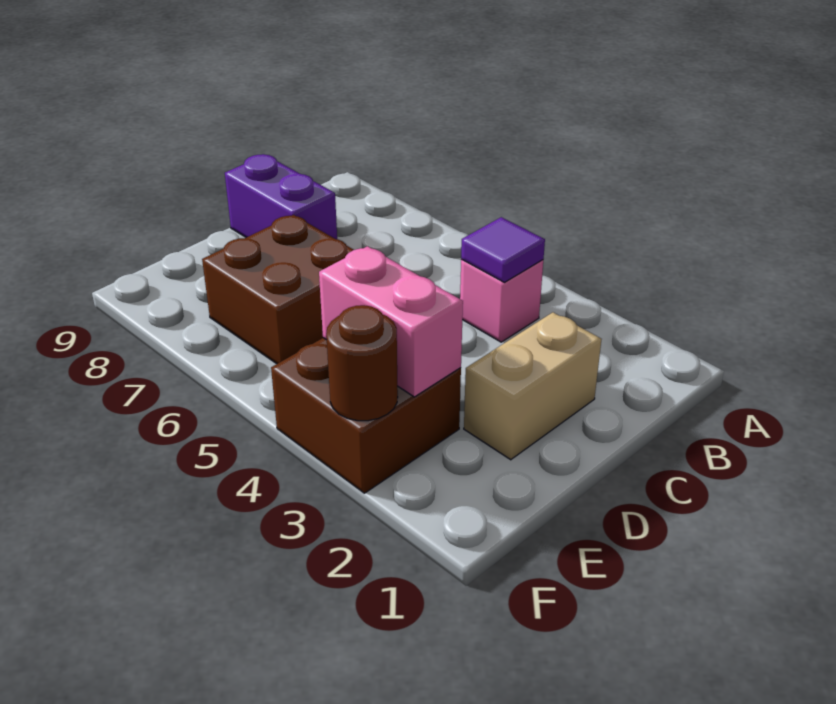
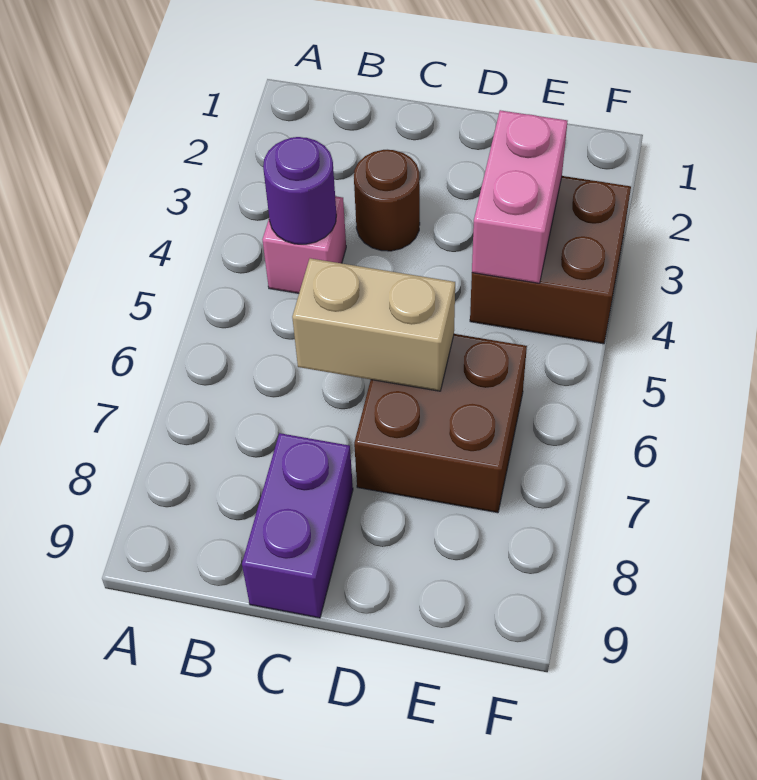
purple tile B4 level 2 -> purple round brick B4 level 2
tan brick C2:D2 level 1 -> tan brick C6:D6 level 2
brown round brick F3 level 2 -> brown round brick C3 level 1

